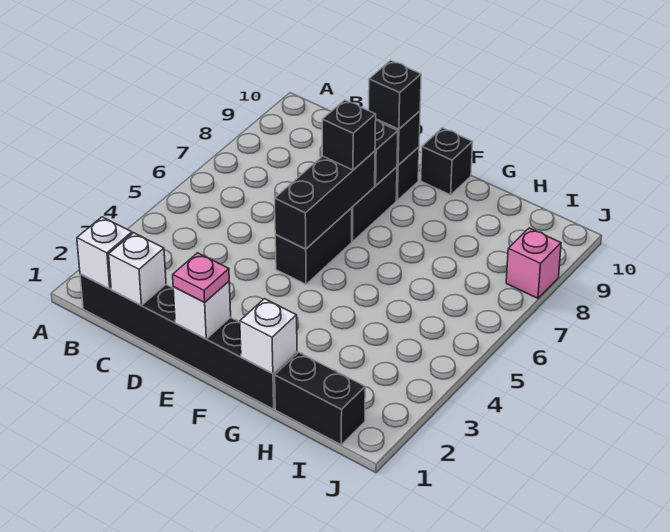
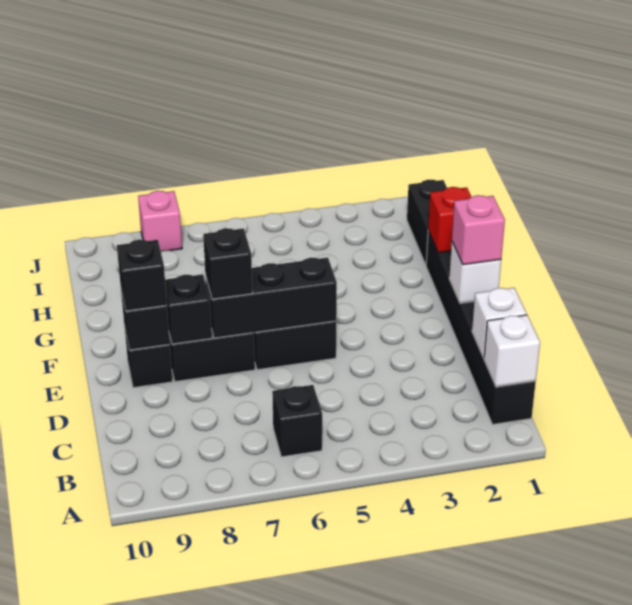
pink plate E1 level 3 -> pink brick E1 level 3
black brick F10 level 1 -> black brick B6 level 1
white brick G1 level 2 -> red brick G1 level 2

